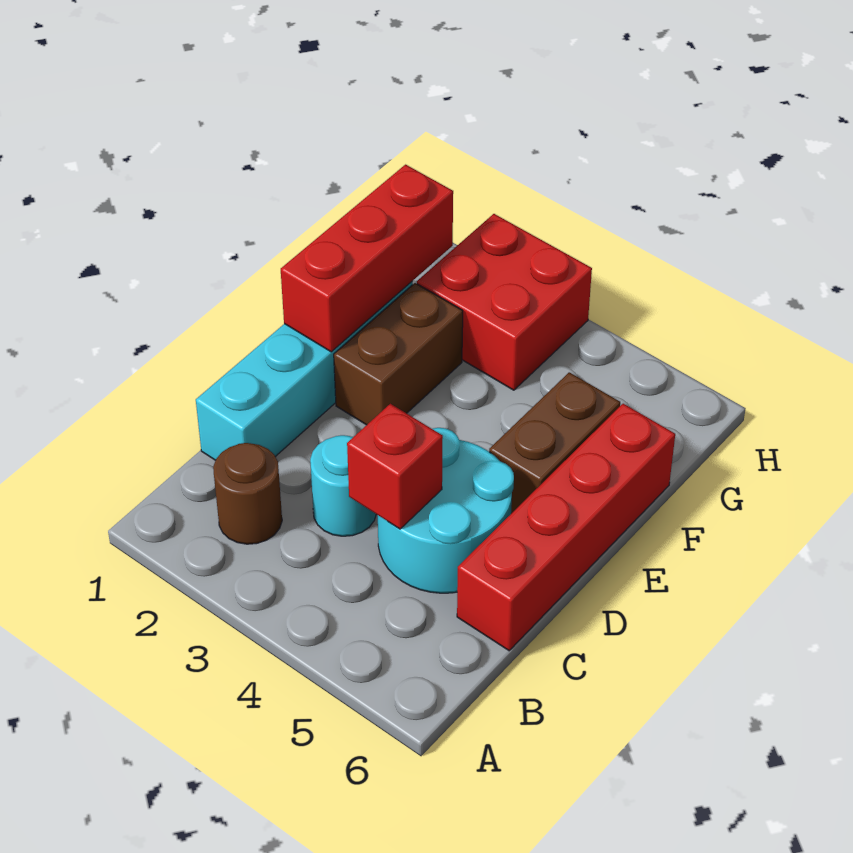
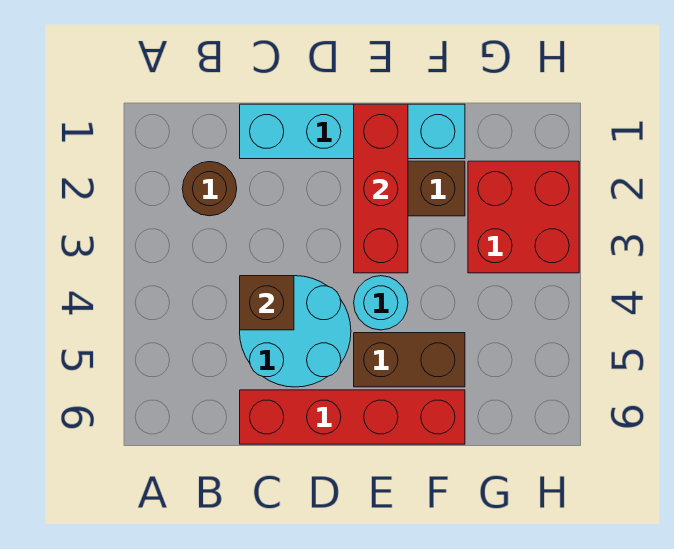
cyan round brick C3 level 1 -> cyan round brick E4 level 1
red brick C4 level 2 -> brown brick C4 level 2
red brick E1:G1 level 2 -> red brick E1:E3 level 2

